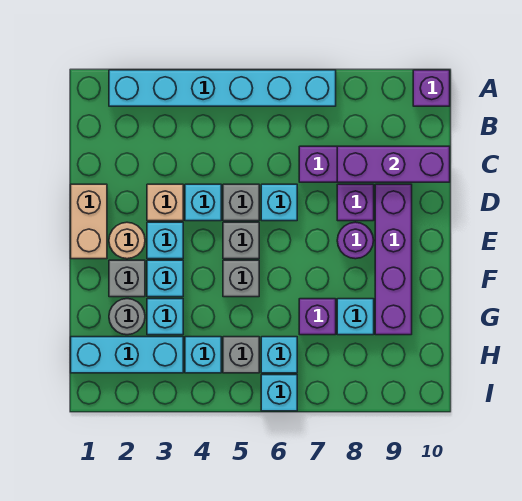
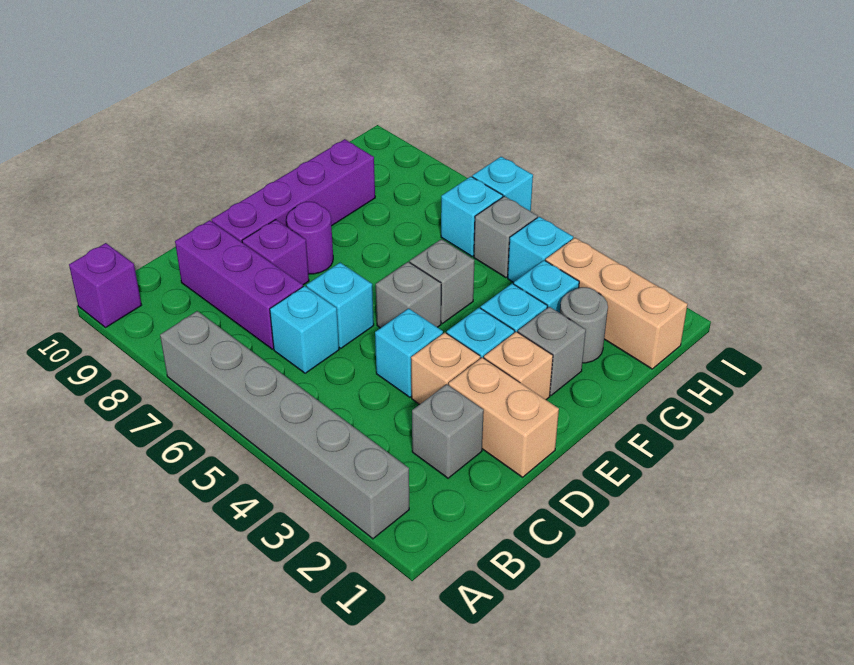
cyan brick A2:A7 level 1 -> grey brick A2:A7 level 1
purple brick C8:C10 level 2 -> none
tan brick D1:E1 level 1 -> tan brick D1:D2 level 1
grey brick D5 level 1 -> grey brick C2 level 1
tan round brick E2 level 1 -> tan brick E2 level 1
purple brick G7 level 1 -> none
cyan brick G8 level 1 -> cyan brick C6 level 1
cyan brick H1:H3 level 1 -> tan brick H1:H3 level 1

